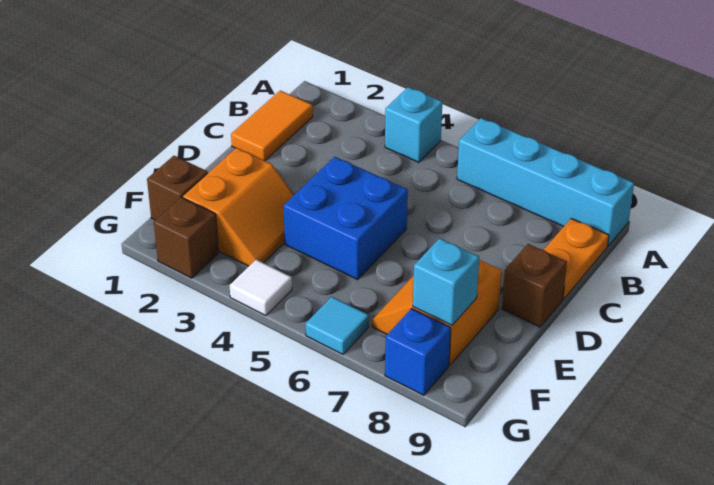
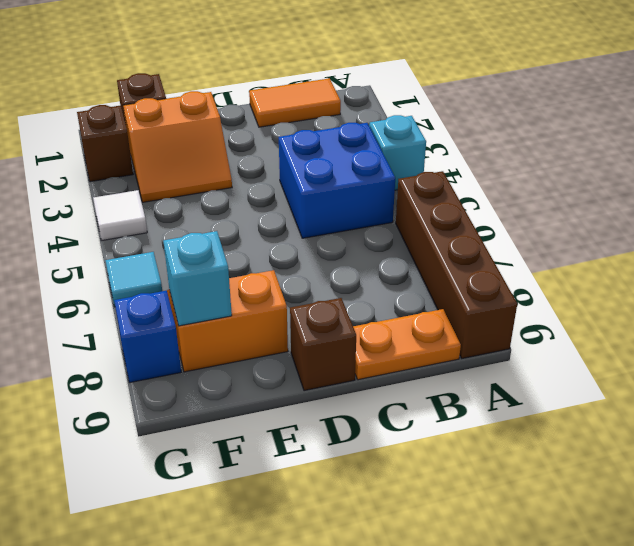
cyan brick A6:A9 level 1 -> brown brick A6:A9 level 1
blue brick D4:E5 level 1 -> blue brick B4:C5 level 1

